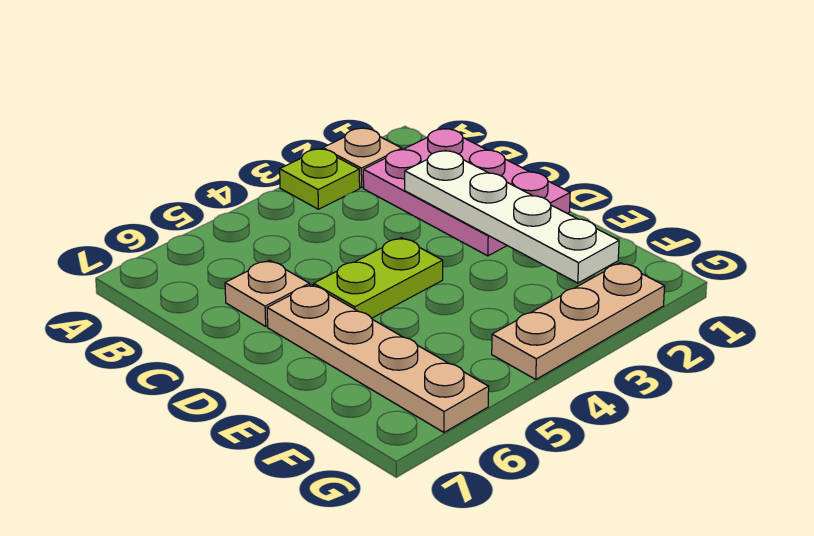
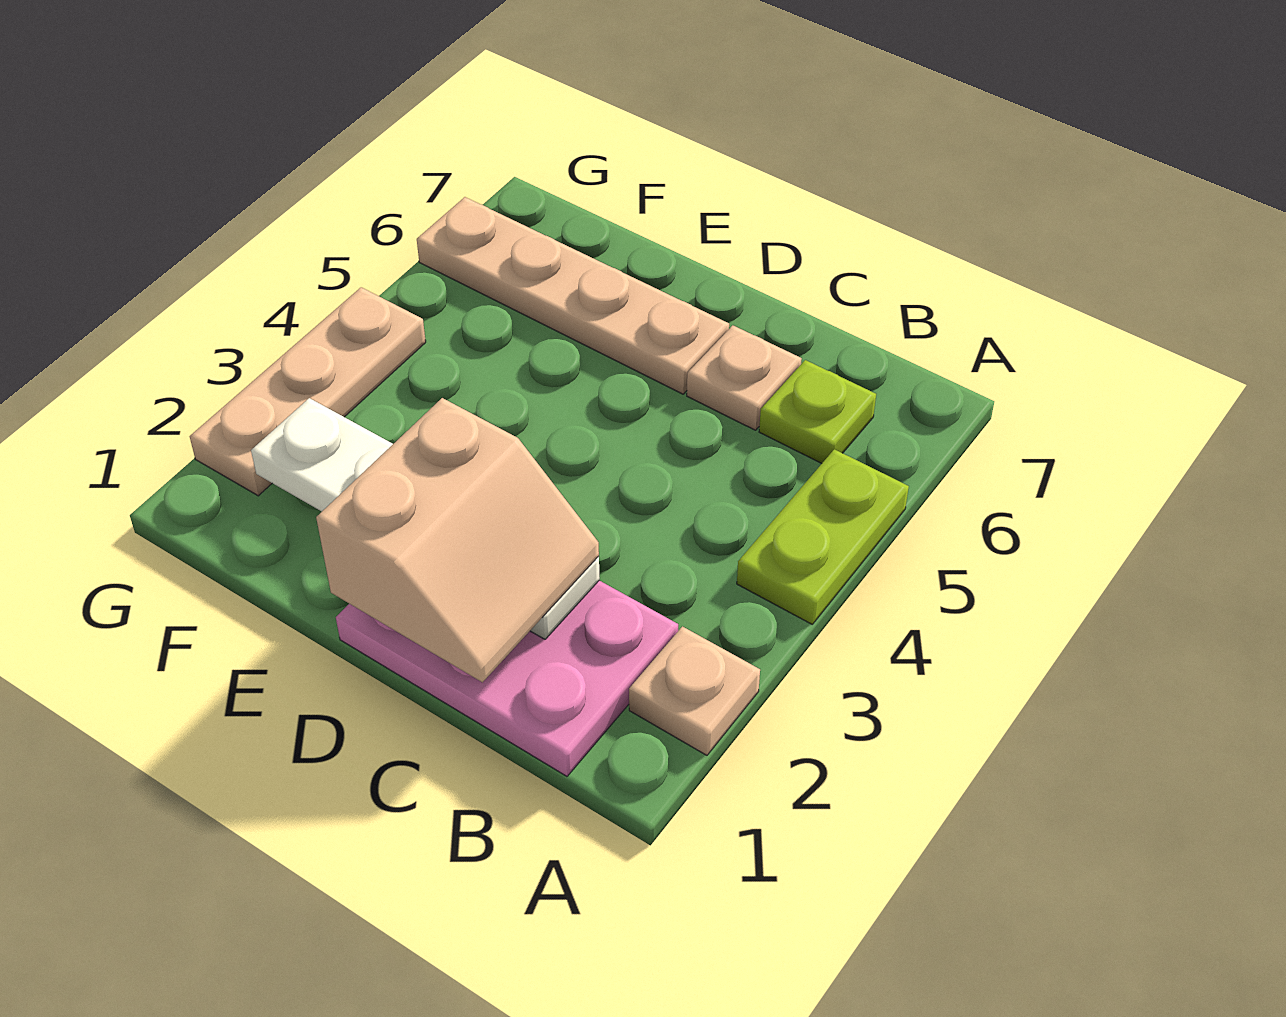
lime plate A3 level 1 -> lime plate B6 level 1
none -> tan slope C1:D2 level 3 top D
lime plate D4:D5 level 1 -> lime plate A4:A5 level 1

